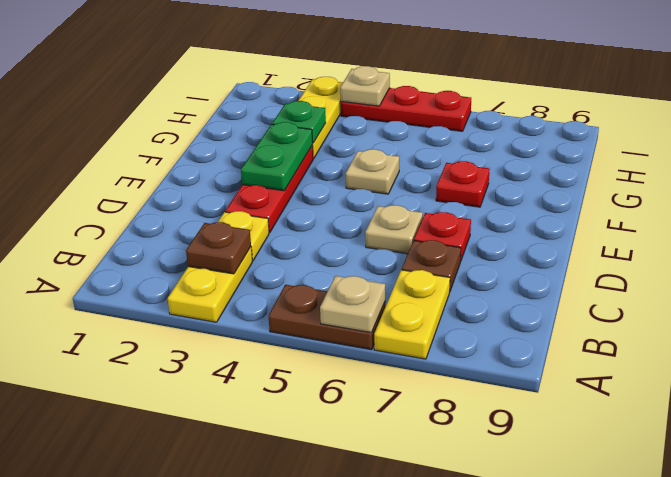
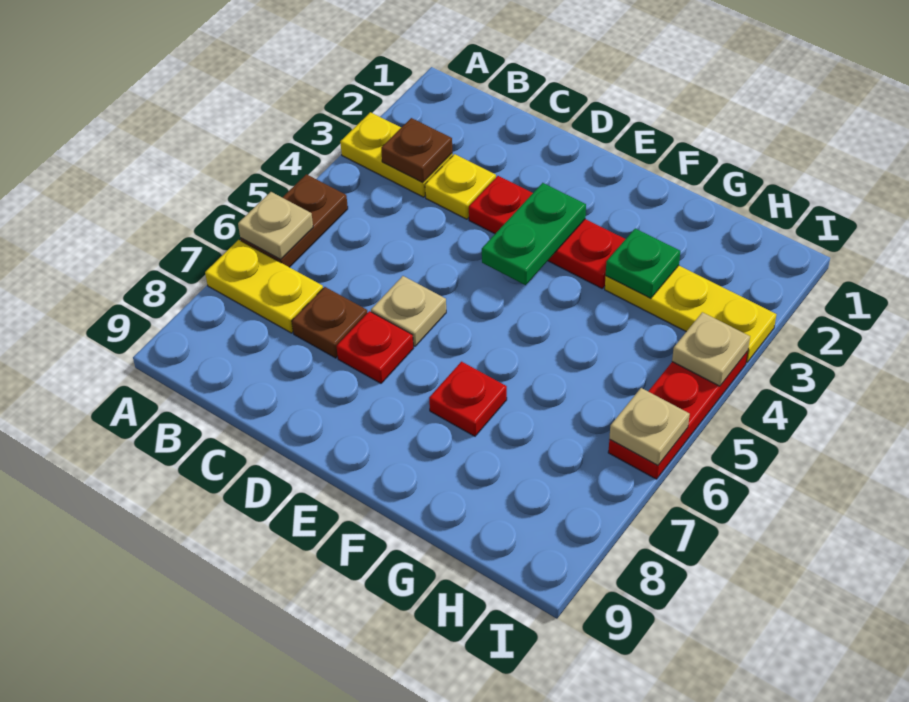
green plate E3:F3 level 2 -> green plate E3:E4 level 2
tan plate F5 level 1 -> tan plate I6 level 2

